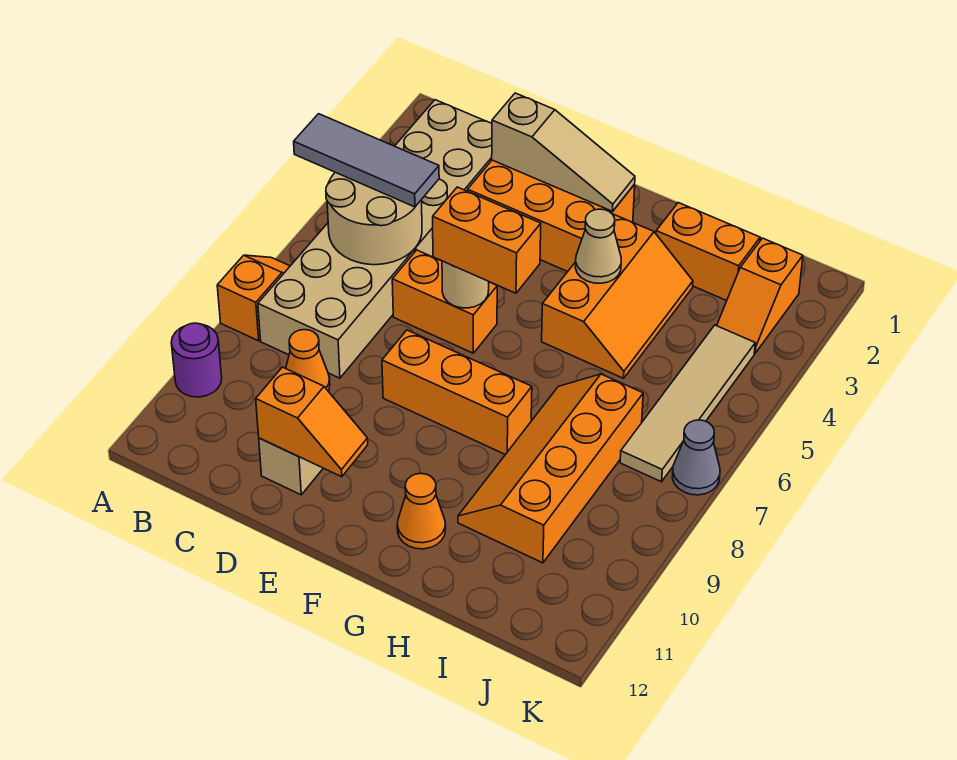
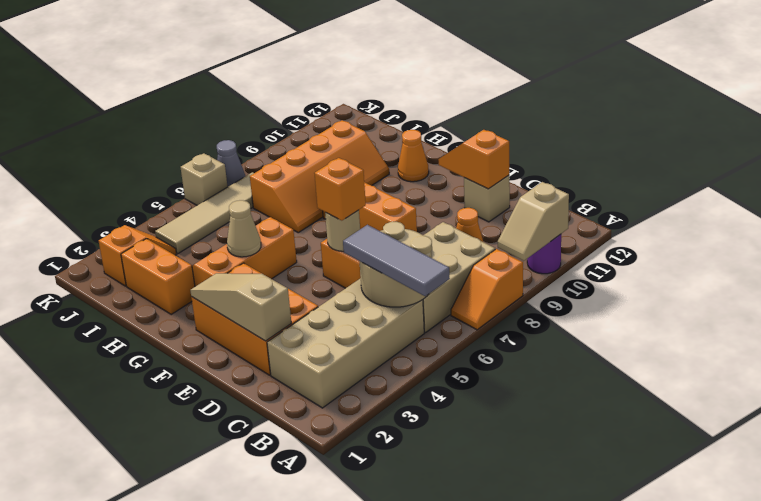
none -> tan slope A9:A10 level 2 top 10
orange brick E6:F6 level 3 -> orange brick E6 level 3
none -> tan brick K6 level 1

